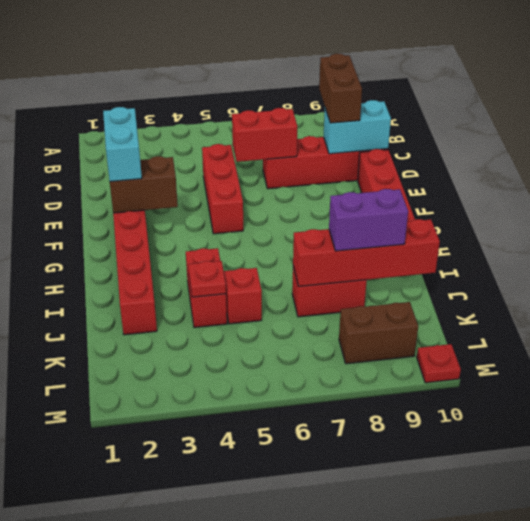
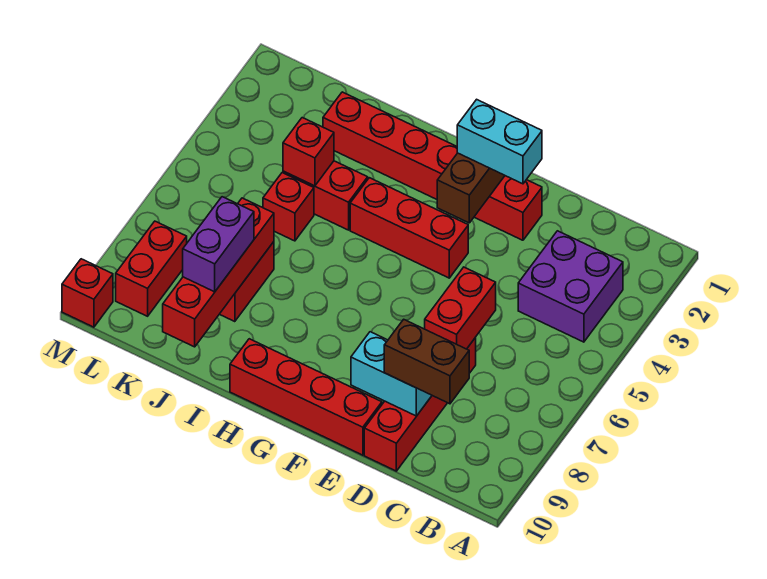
none -> purple brick B3:C4 level 1
red brick D5:F5 level 1 -> red brick F4:H4 level 1
cyan brick D9:D10 level 2 -> cyan brick D9:E9 level 2
red plate J4 level 2 -> red brick J4 level 2
brown brick L8:L9 level 1 -> red brick L8:L9 level 1
red plate M10 level 1 -> red brick M10 level 1

